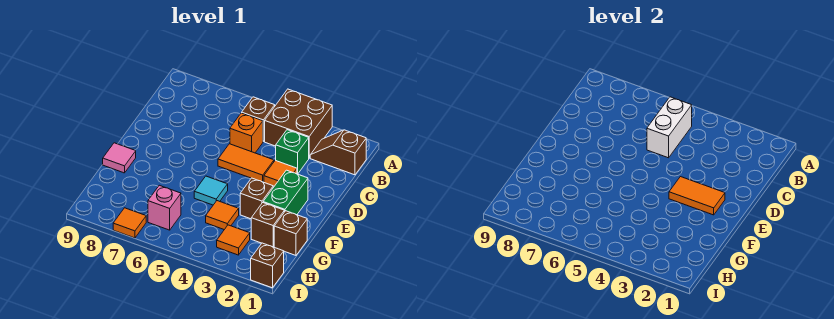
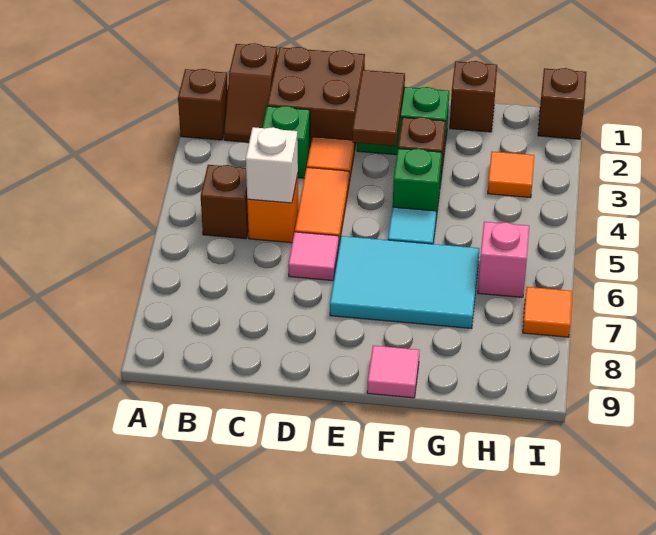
brown brick A3:B4 level 1 -> brown brick C1:D2 level 1
white brick B5:C5 level 2 -> white brick C5 level 2
none -> pink tile D6 level 1
orange tile E2:E3 level 2 -> brown tile E2:E3 level 2
none -> cyan tile E6:G7 level 1
none -> green brick F4 level 1
brown brick G2 level 1 -> brown brick A2 level 1
orange tile G4 level 1 -> none

